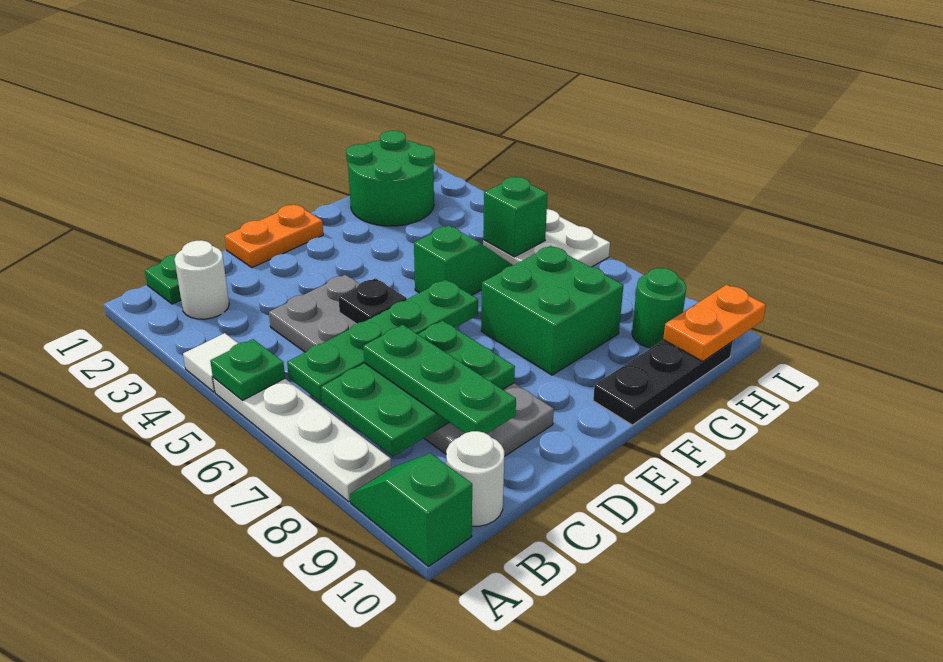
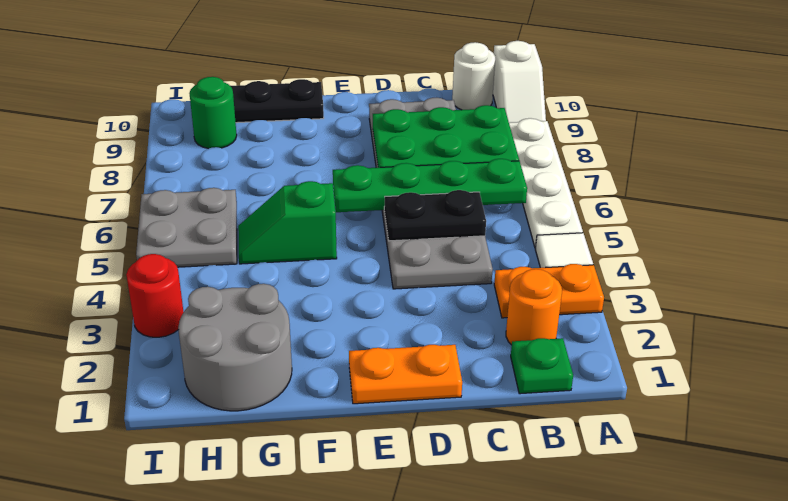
green plate A5 level 2 -> none
green slope A9:A10 level 1 top 10 -> white slope A9:A10 level 1 top 10
white round brick B2 level 1 -> orange round brick B2 level 1
green plate C7:C9 level 3 -> none
black plate D5 level 2 -> black plate C5:D5 level 2
green brick F7:G8 level 1 -> none
green round brick G1:H2 level 1 -> grey round brick G1:H2 level 1
white plate H5:I6 level 1 -> grey plate H5:I6 level 1
green brick H5 level 2 -> none
orange plate H10:I10 level 2 -> orange plate A3:B3 level 1
none -> red round brick I3 level 1

